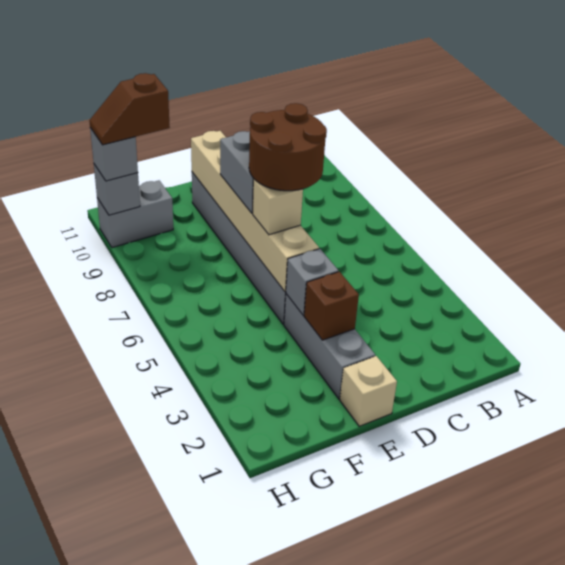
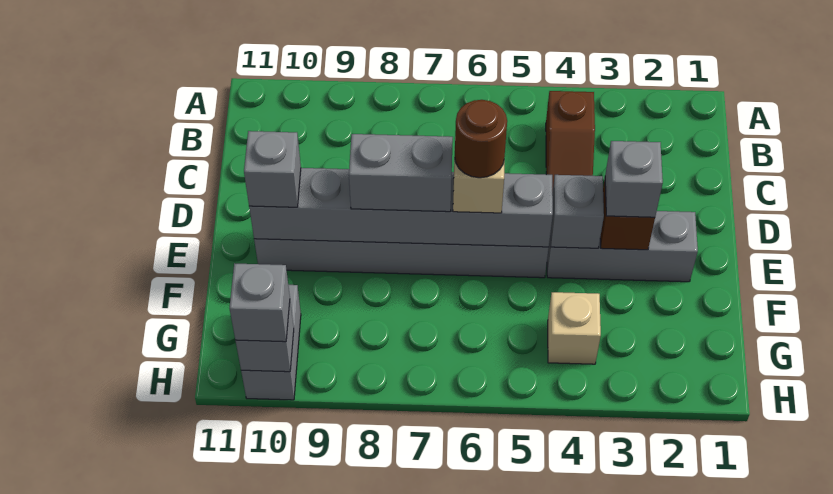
brown round brick D6:E7 level 4 -> brown round brick E6 level 4
tan brick E1 level 1 -> tan brick G4 level 1
none -> grey brick E3 level 3
tan brick E5:E10 level 2 -> grey brick E5:E10 level 2
none -> grey brick E10 level 3
brown slope G10:H10 level 4 top G -> brown slope B4:C4 level 1 top B

